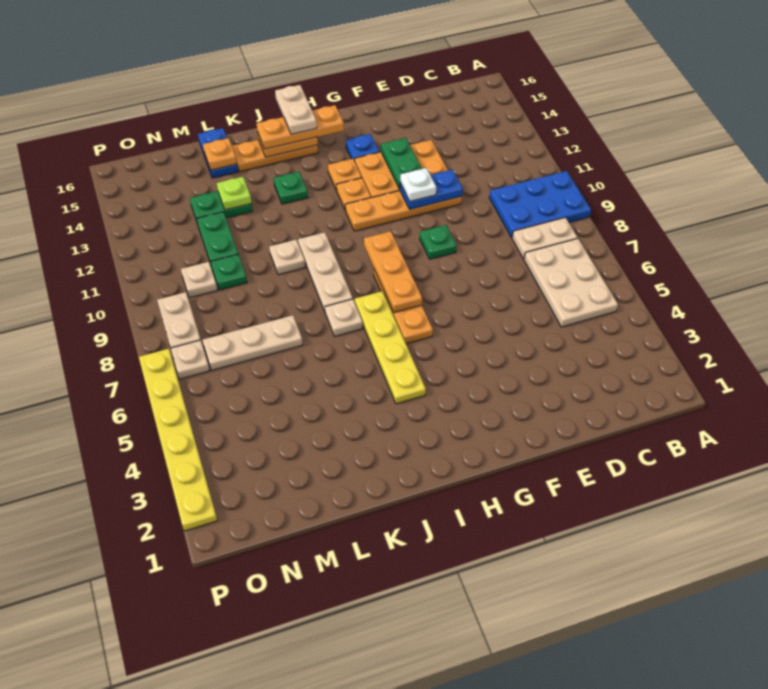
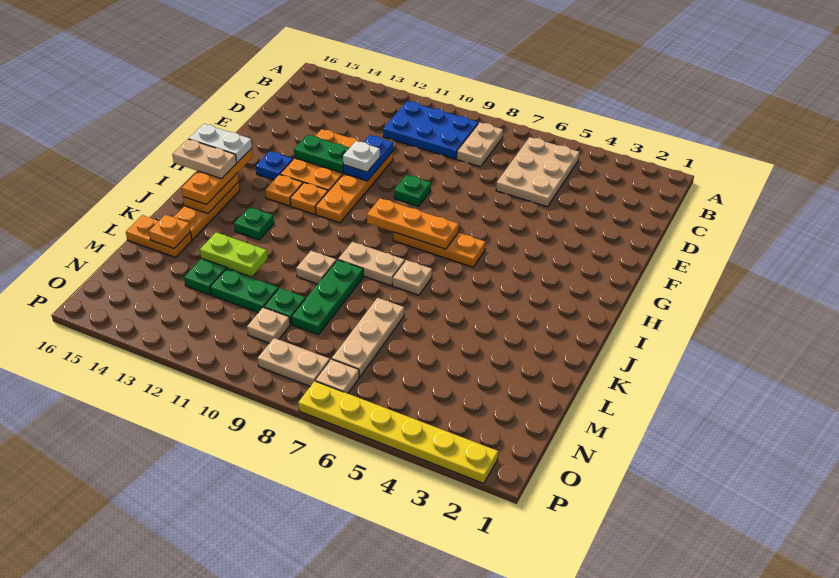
blue plate A9:C10 level 1 -> blue plate B9:C11 level 1
tan plate B5:C7 level 1 -> tan plate B5:D6 level 1
none -> white plate H15:H16 level 4
yellow plate I4:I7 level 1 -> none
tan plate J8:J10 level 1 -> tan plate J8:J9 level 1
none -> green plate K9:M9 level 1
lime plate L13 level 2 -> lime plate L12:L13 level 2
blue plate L15:L16 level 1 -> orange plate L15:L16 level 1

